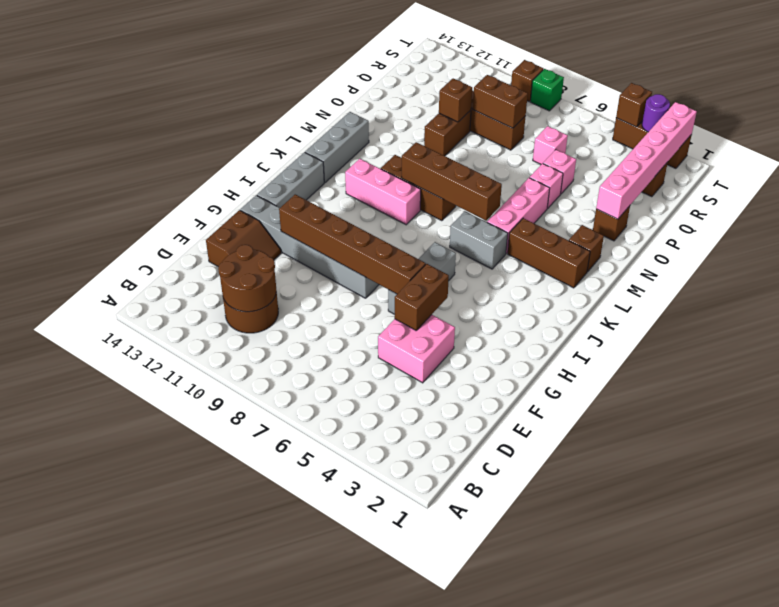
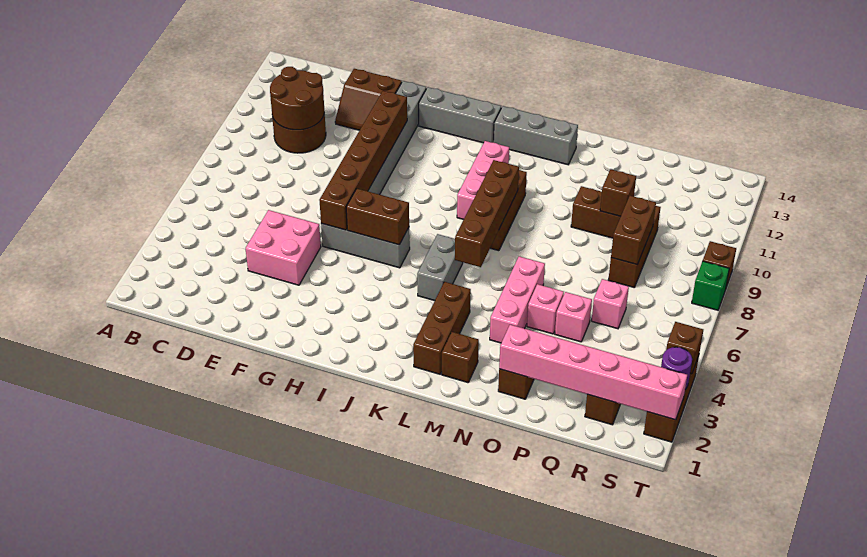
brown brick F5:G5 level 2 -> brown brick H6:I6 level 2
pink brick L5:N5 level 1 -> pink brick N4:N6 level 1

